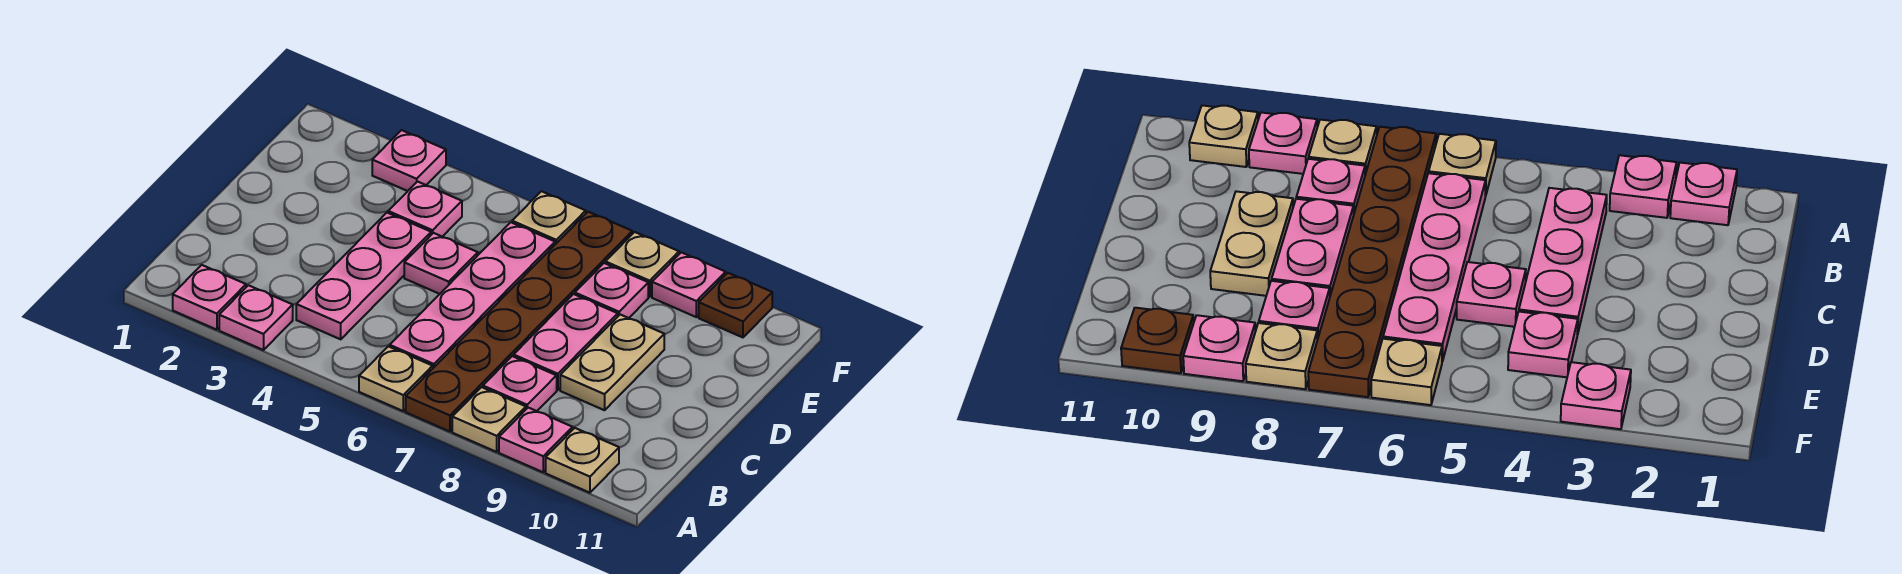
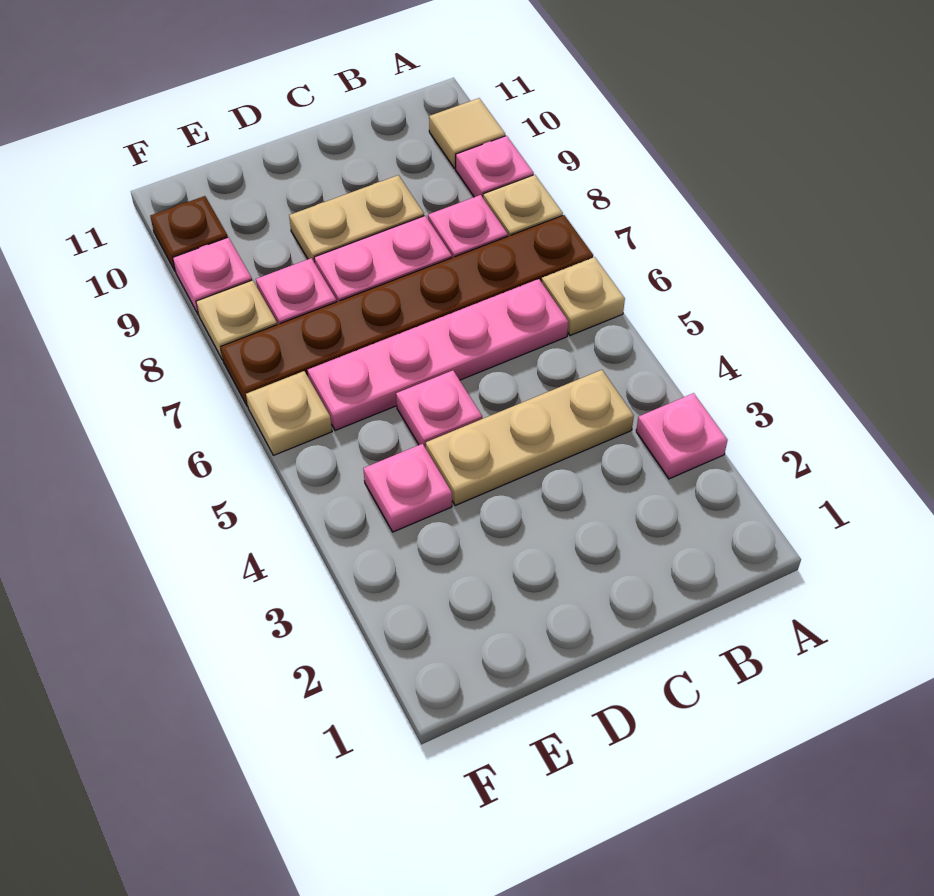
pink plate A2 level 1 -> none
tan plate A10 level 1 -> tan tile A10 level 1
pink plate B4:D4 level 1 -> tan plate B4:D4 level 1
pink plate F3 level 1 -> none

